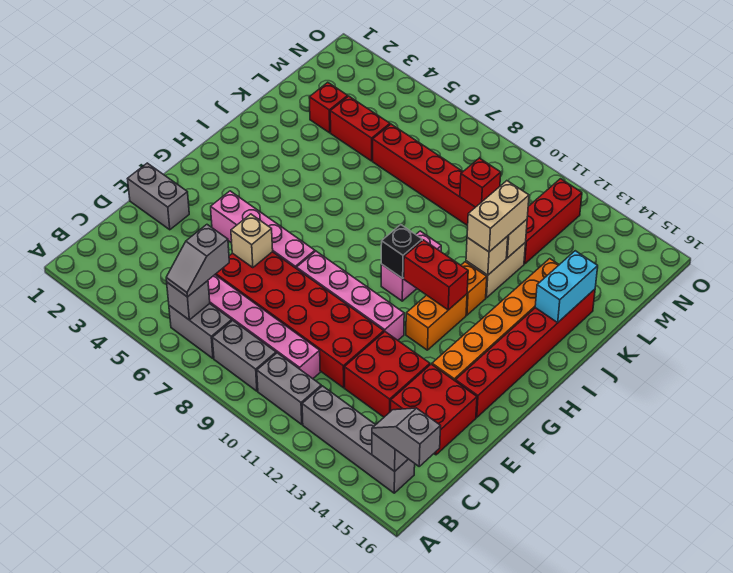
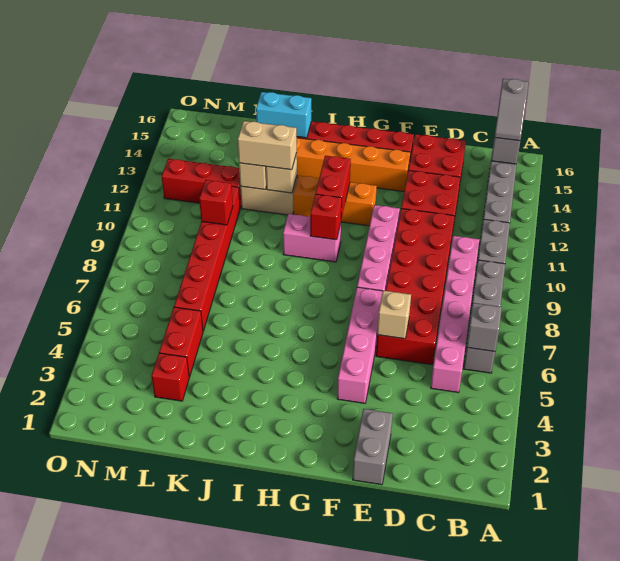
grey slope B6:C6 level 3 top C -> none
black brick H10 level 2 -> red brick H10 level 2

